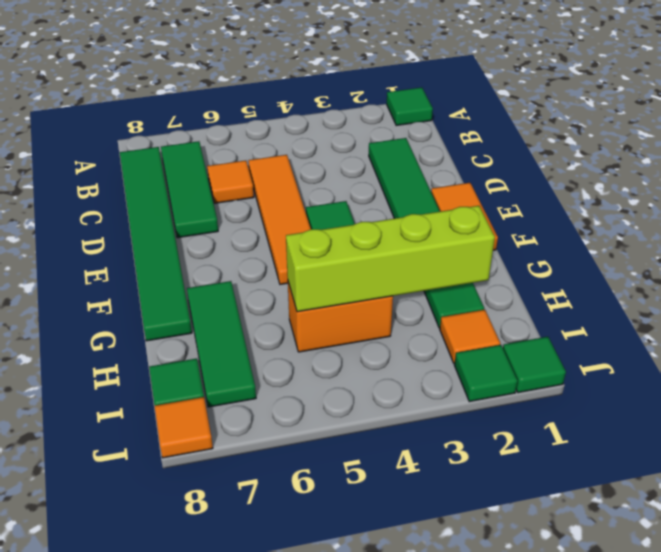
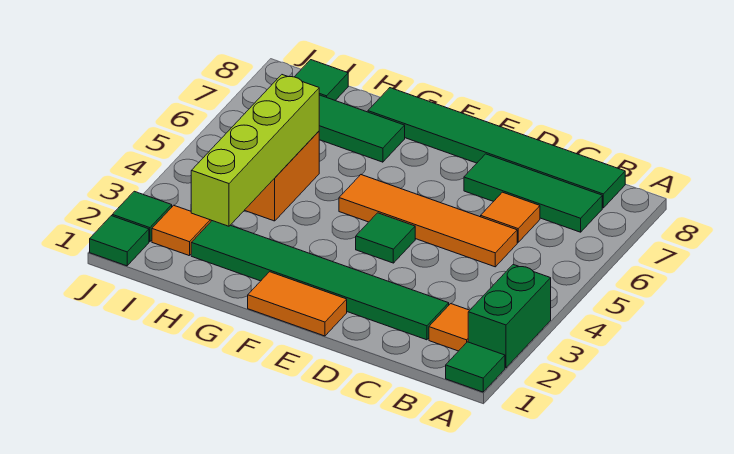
none -> green brick A2:A3 level 1
orange tile J8 level 1 -> orange tile B2 level 1

